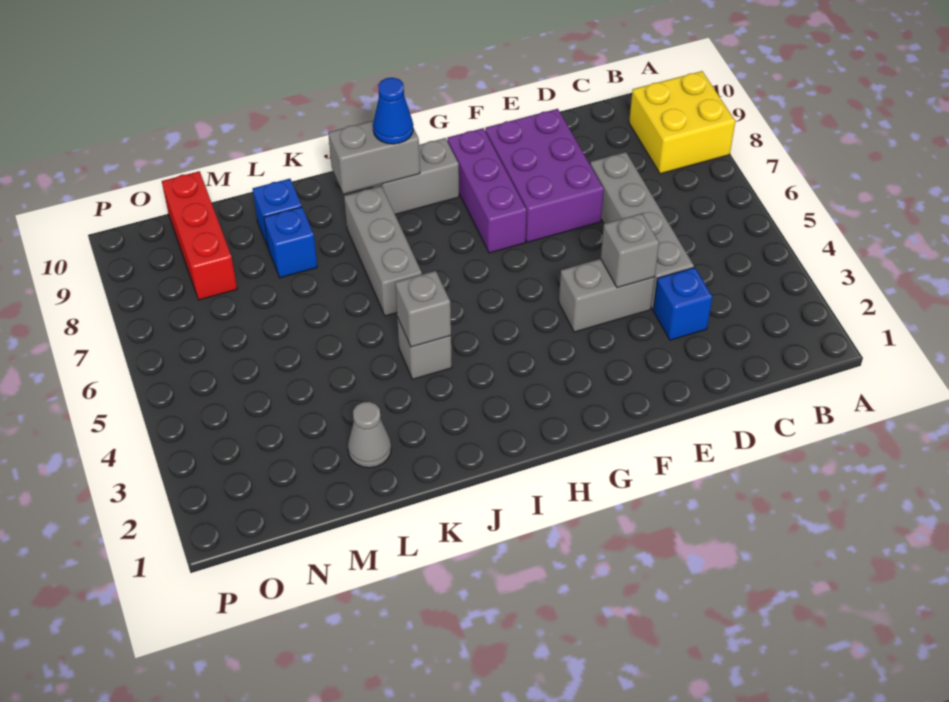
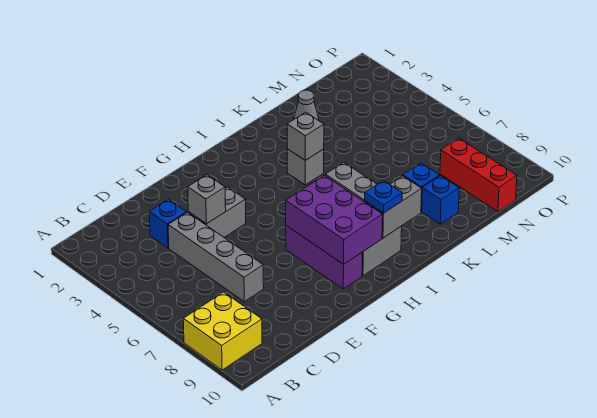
purple brick E7:F9 level 1 -> purple brick G7:H9 level 2
blue cone I9 level 3 -> blue plate I9 level 3

